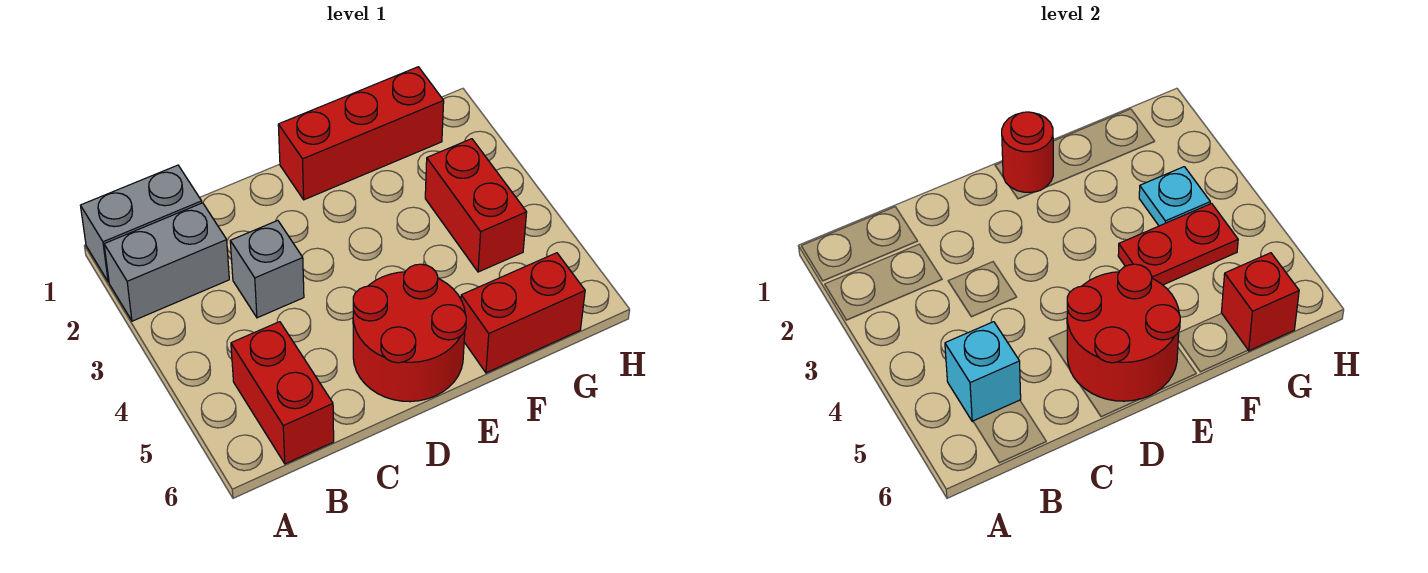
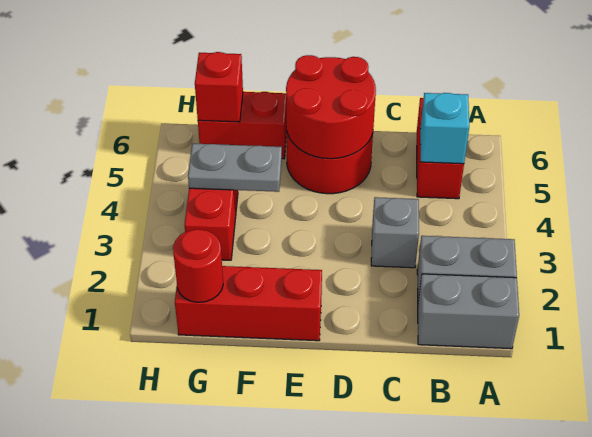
red round brick E1 level 2 -> red round brick G1 level 2
red plate F4:G4 level 2 -> grey plate F4:G4 level 2
cyan plate G3 level 2 -> none

